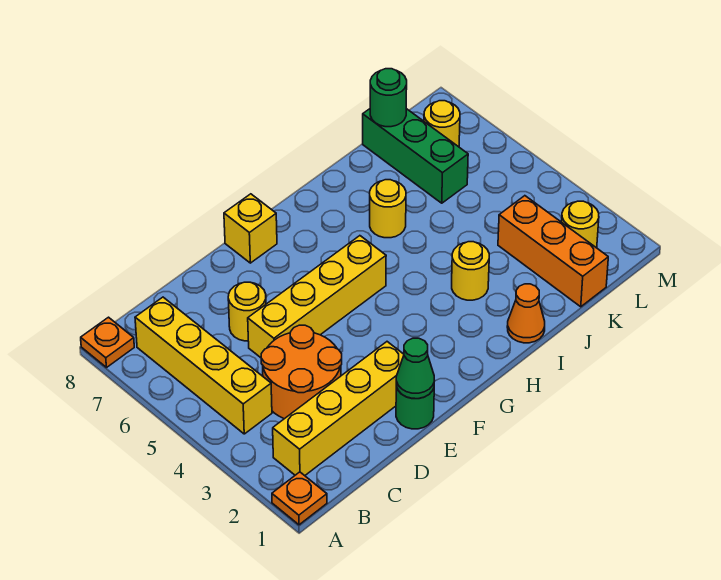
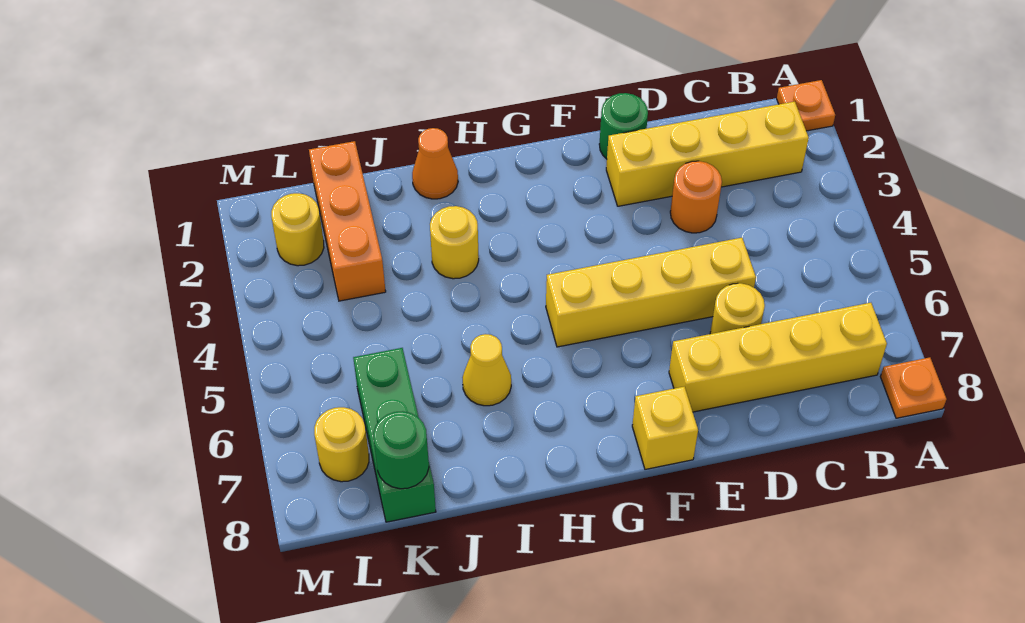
yellow brick B4:B7 level 1 -> yellow brick B7:E7 level 1
orange round brick C3:D4 level 1 -> orange round brick D3 level 1
green cone E1 level 2 -> none
yellow round brick I6 level 1 -> yellow cone I6 level 1

